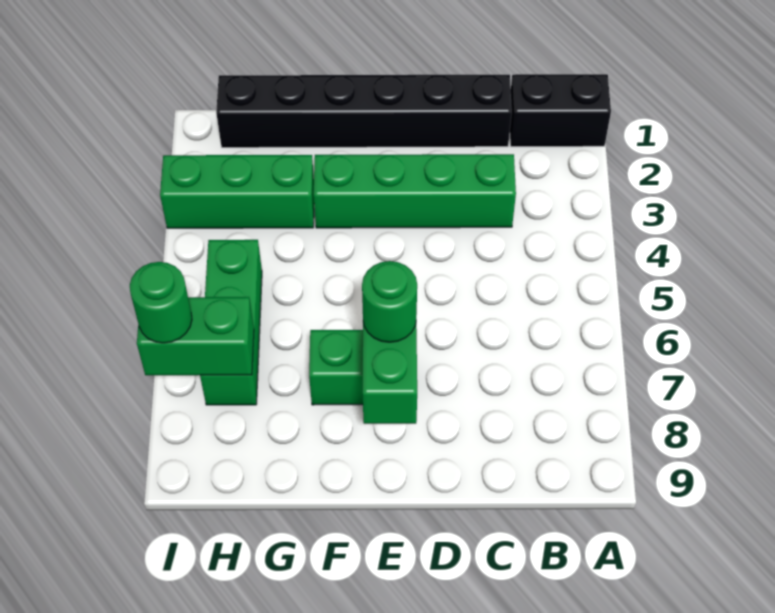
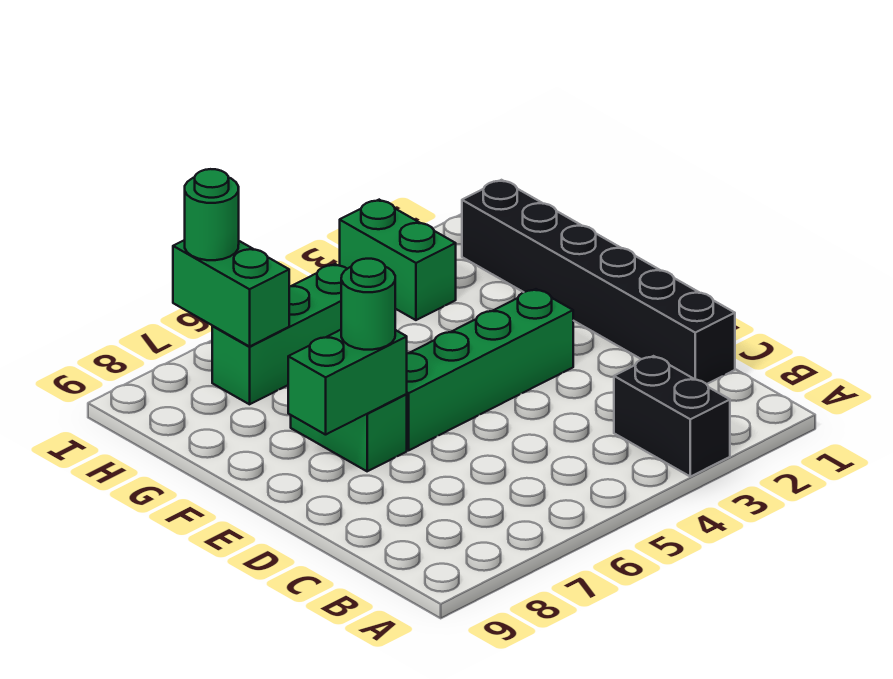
black brick A1:B1 level 1 -> black brick A3:B3 level 1
green brick C3:F3 level 1 -> green brick E3:E6 level 1
green brick G3:I3 level 1 -> green brick H3:I3 level 1

